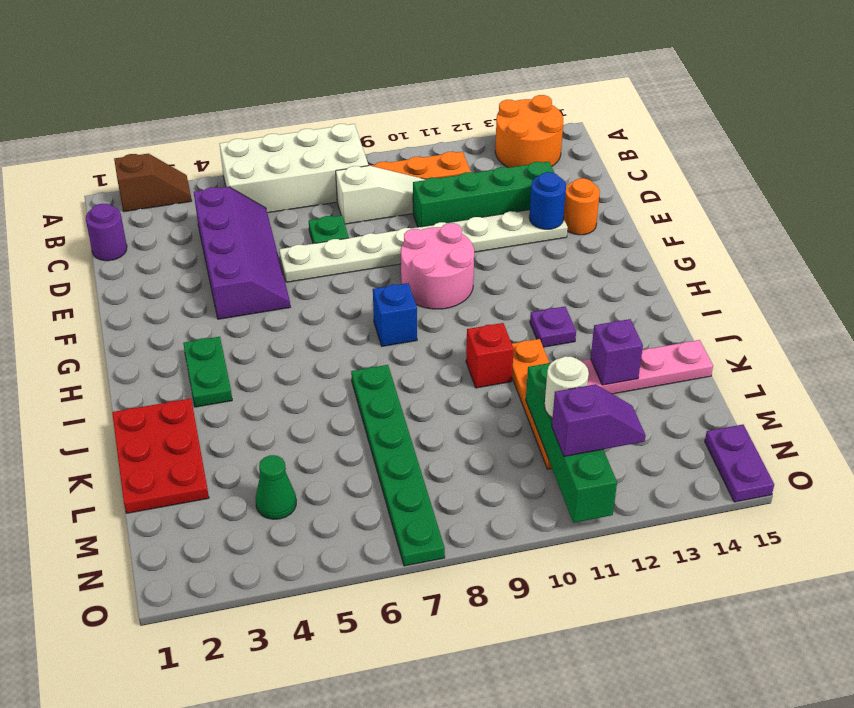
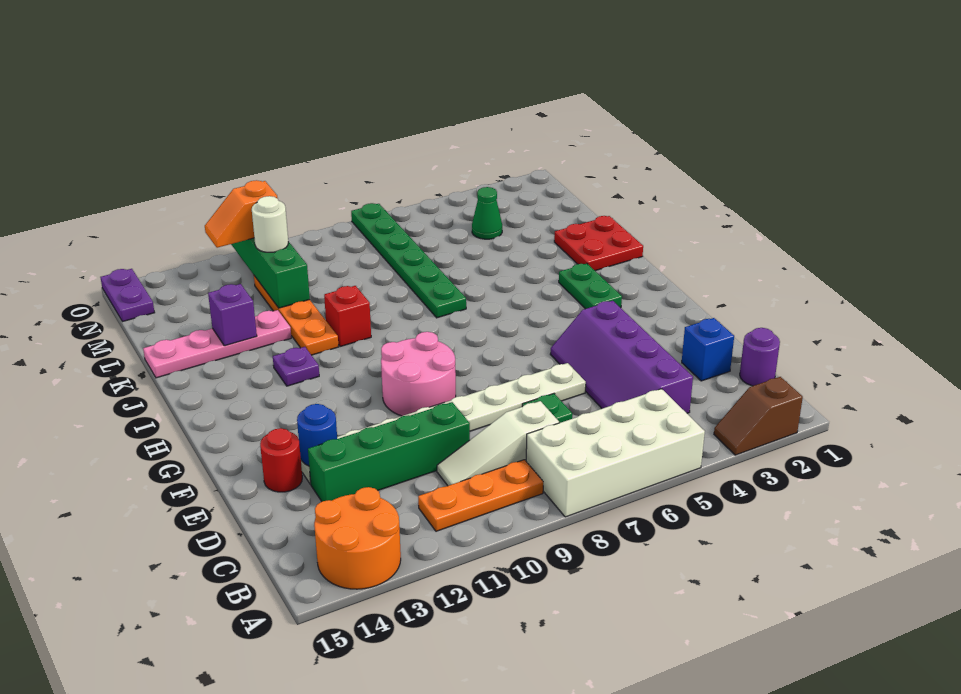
orange round brick E14 level 1 -> red round brick E14 level 1
blue brick H8 level 1 -> blue brick D2 level 1
red plate J1:L2 level 1 -> red plate J1:K2 level 1
purple slope N11:N12 level 3 top 11 -> orange slope N11:N12 level 3 top 11

